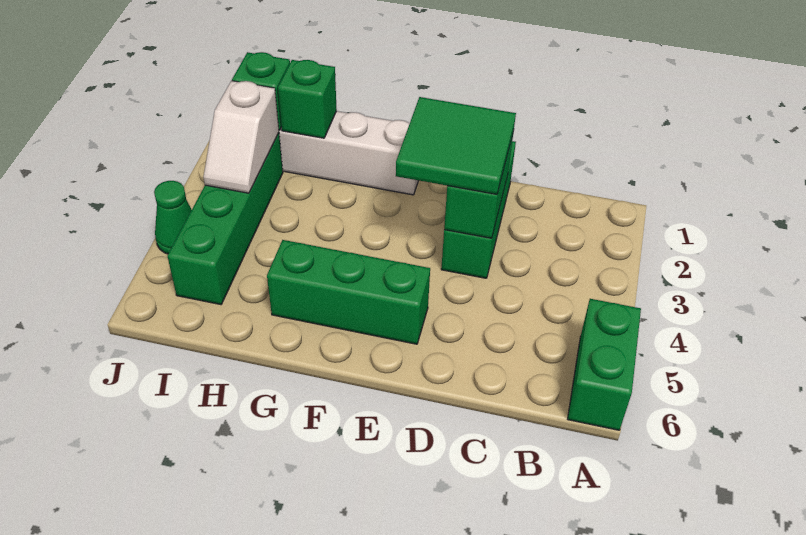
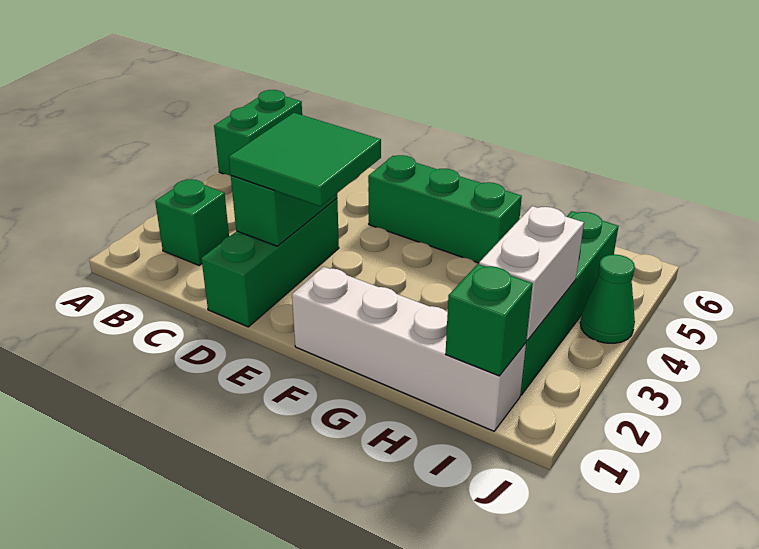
green brick H1 level 2 -> green brick B2 level 1
white slope I2:I3 level 2 top 2 -> white brick I2:I3 level 2

